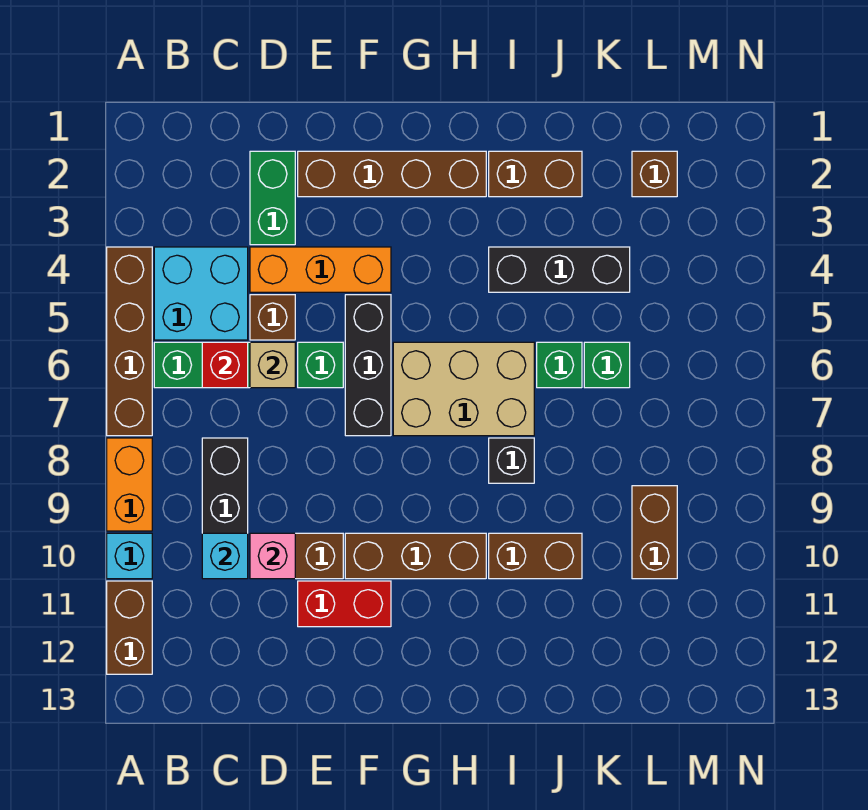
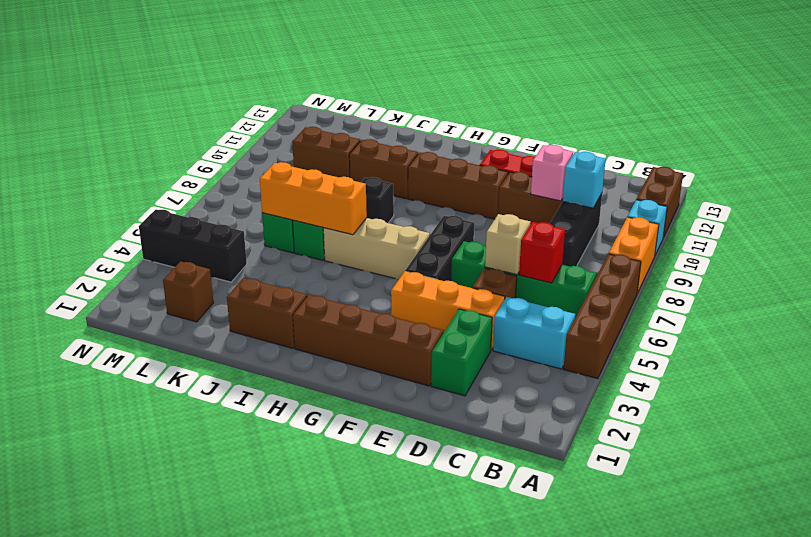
cyan brick B4:C5 level 1 -> cyan brick B4:C4 level 1
tan brick G6:I7 level 1 -> tan brick G6:I6 level 1
black brick I4:K4 level 1 -> black brick L4:N4 level 1
none -> orange brick I6:K6 level 2
brown brick L9:L10 level 1 -> brown brick K10:L10 level 1

